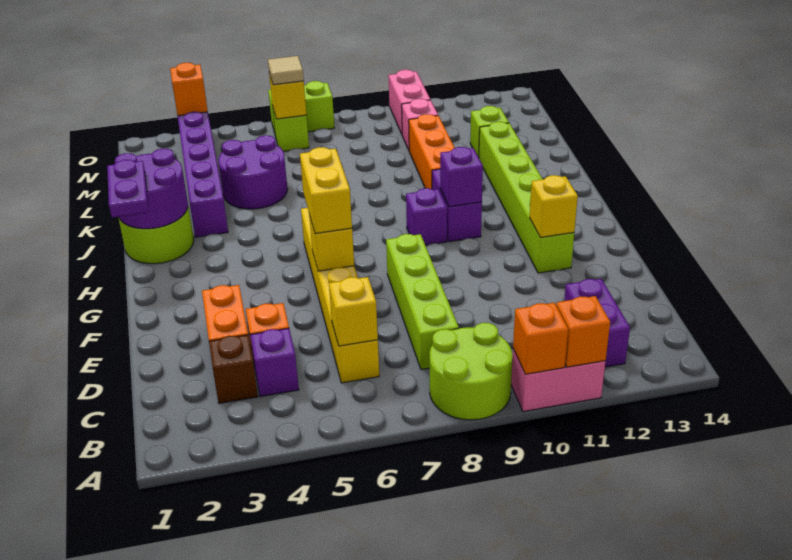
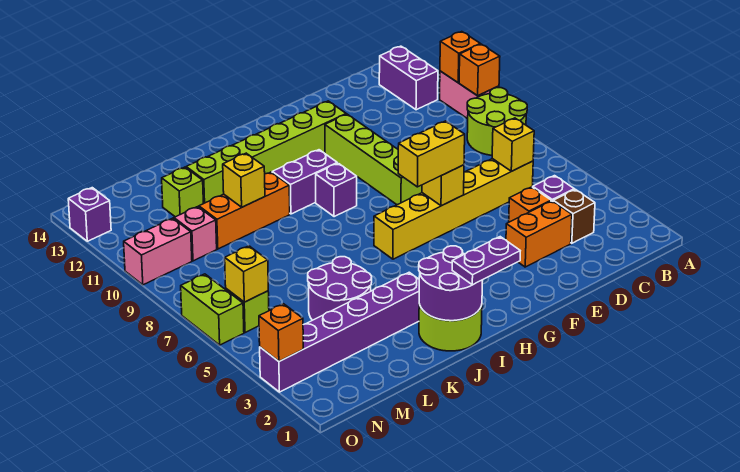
purple brick B12:C12 level 1 -> purple brick B12:B13 level 1
lime brick C8:F8 level 1 -> lime brick F8:F11 level 1
yellow brick F12 level 2 -> yellow brick K10 level 2
purple brick H10 level 2 -> purple brick O13 level 1
tan tile N6 level 3 -> none

